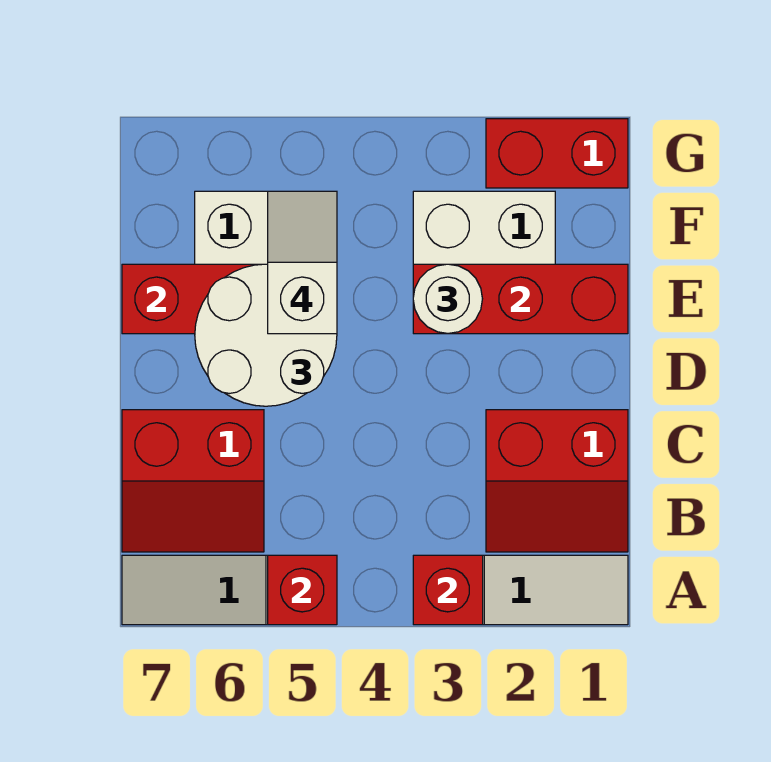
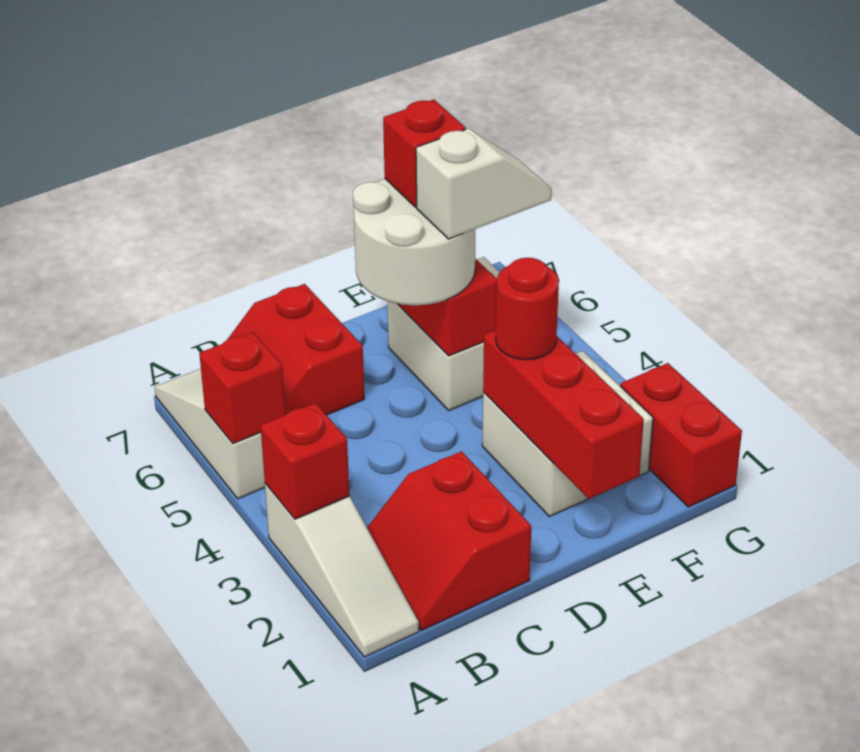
white round brick E3 level 3 -> red round brick E3 level 3
none -> red brick E6 level 4

